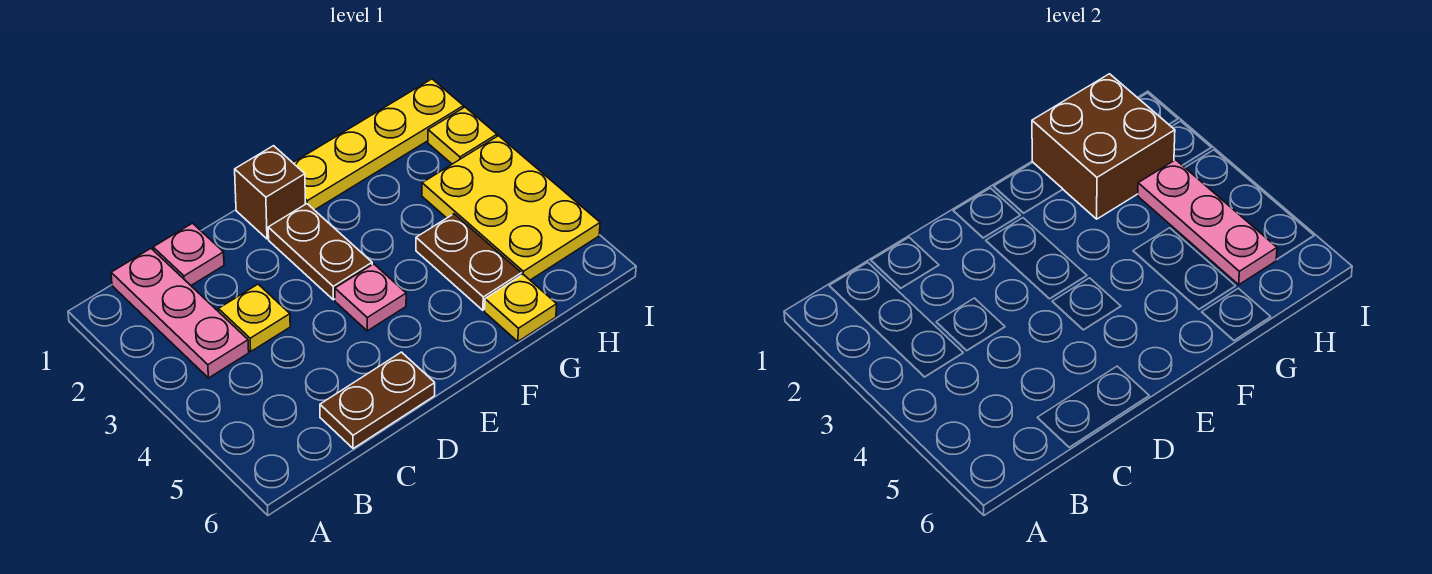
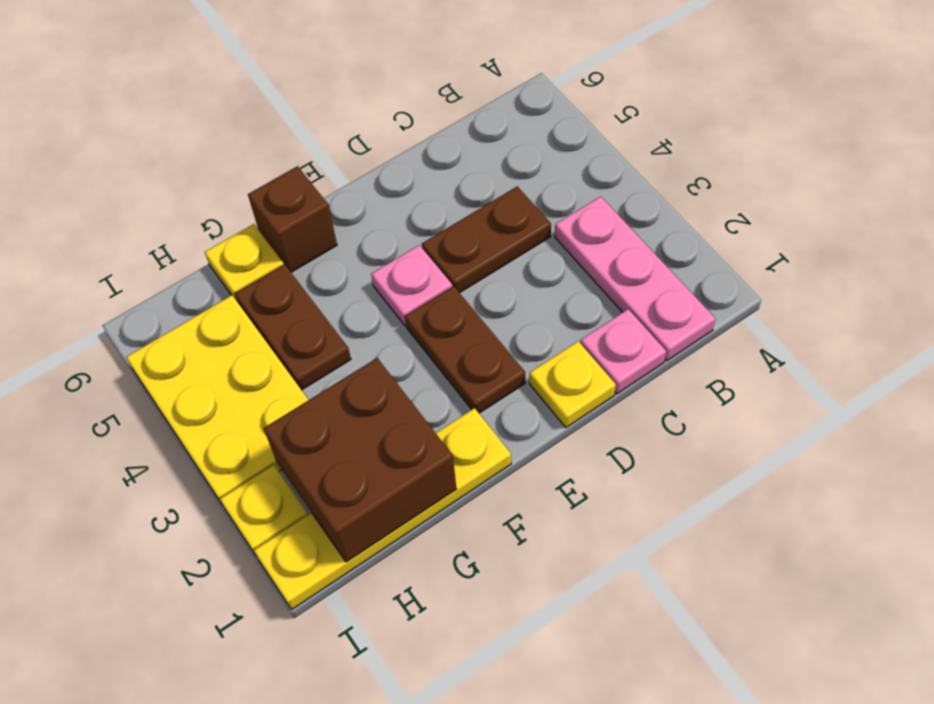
yellow plate C3 level 1 -> yellow plate D1 level 1
brown plate C6:D6 level 1 -> brown plate C4:D4 level 1
brown brick E1 level 1 -> brown brick F6 level 1
pink plate H3:H5 level 2 -> none

